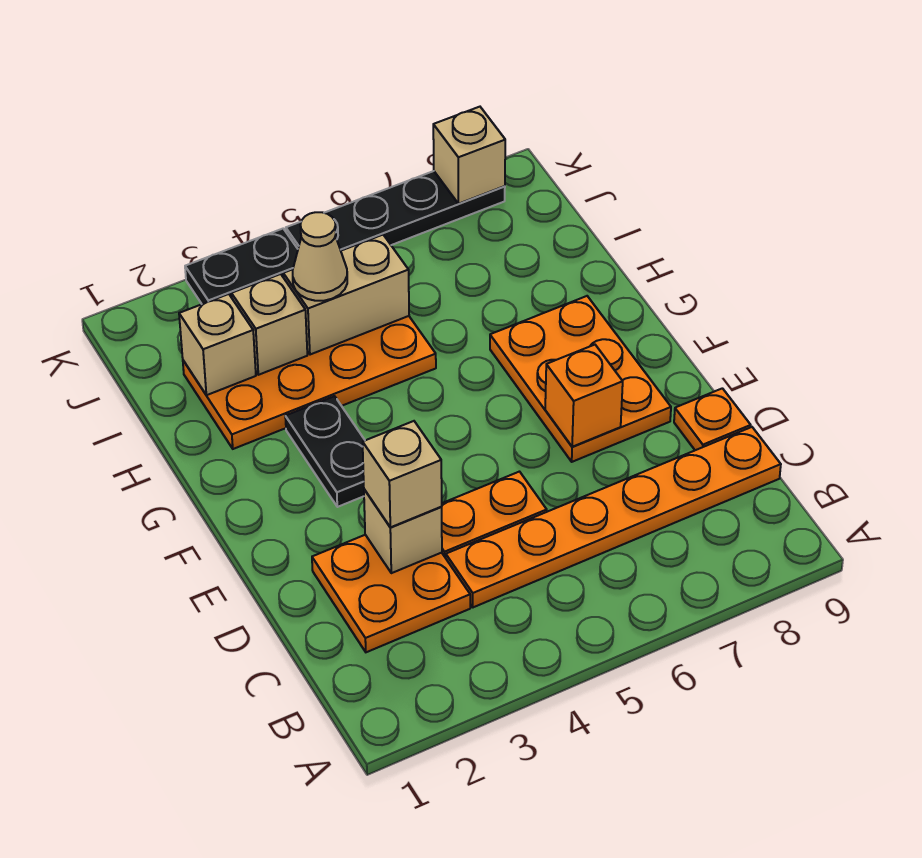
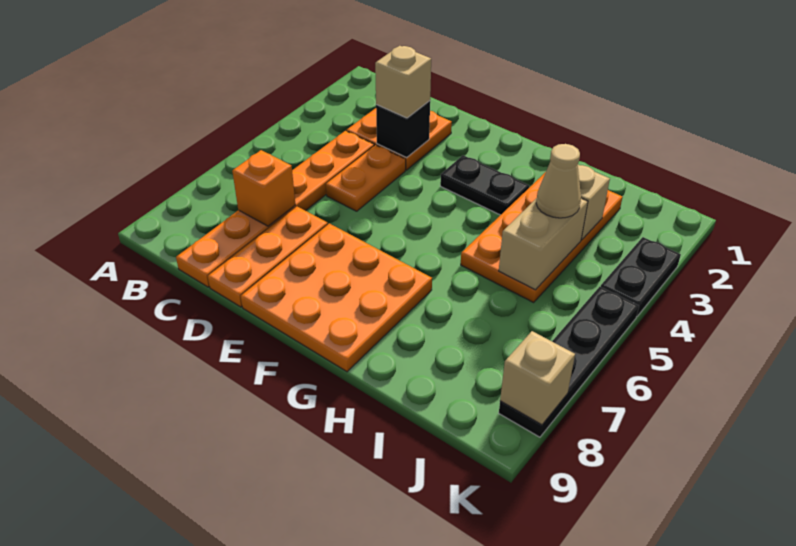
tan brick D3 level 2 -> black brick D3 level 2
orange plate D9 level 1 -> orange plate D7:D9 level 1
orange plate E7:G8 level 1 -> orange plate E7:G9 level 1
orange brick E7 level 2 -> orange brick C7 level 2
tan brick I2 level 2 -> none

